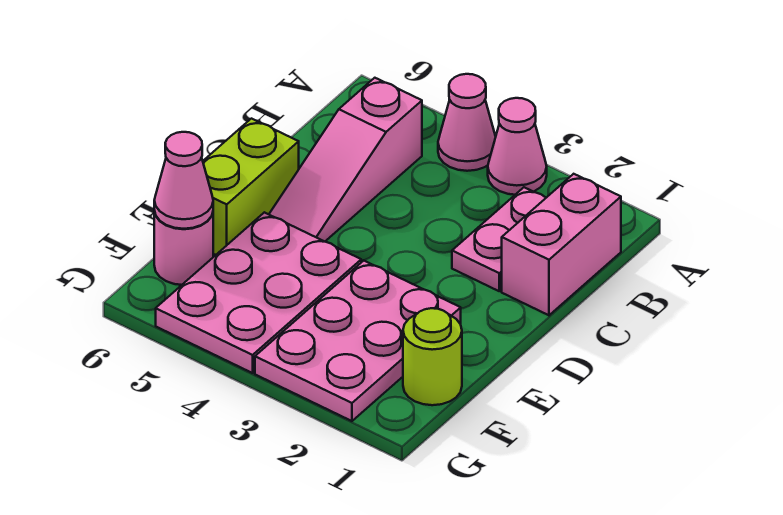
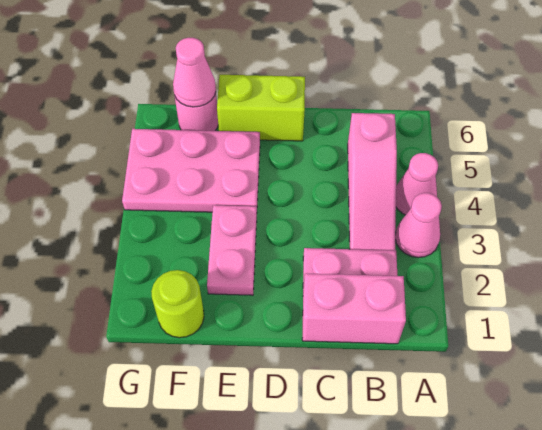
pink slope B5:D5 level 1 top B -> pink slope B3:B5 level 1 top 5
pink plate E2:G3 level 1 -> pink plate E2:E3 level 1

